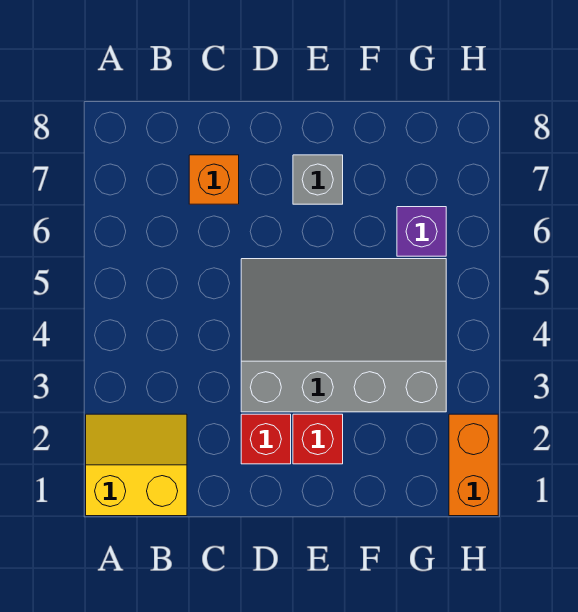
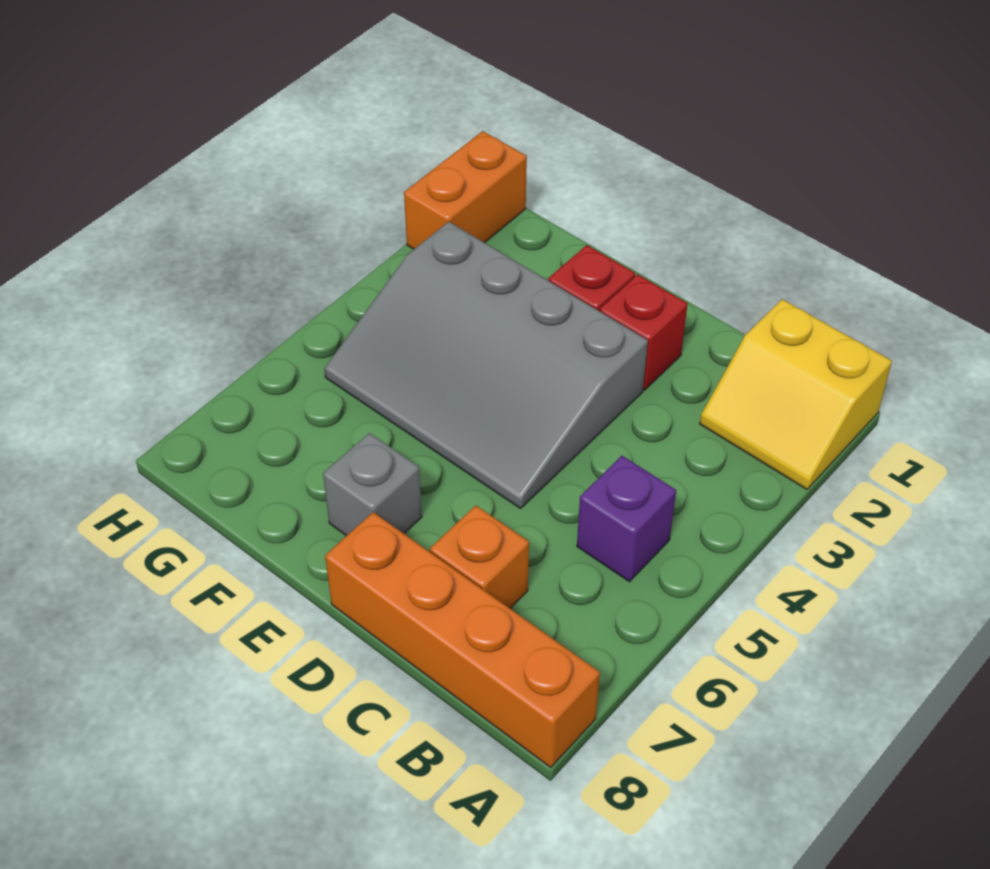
none -> orange brick A8:D8 level 1
purple brick G6 level 1 -> purple brick B5 level 1

